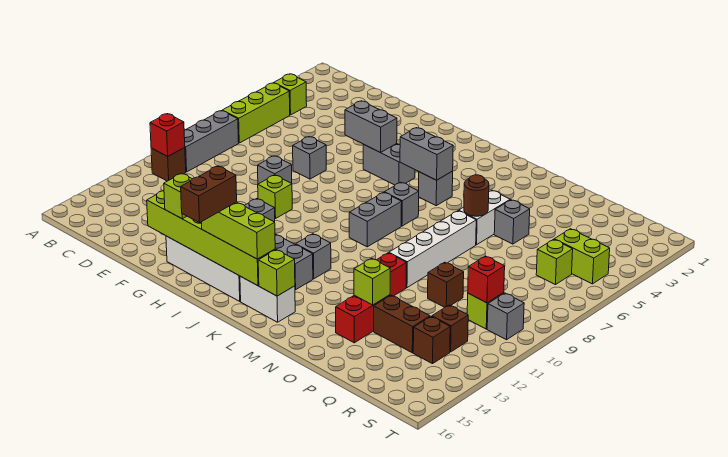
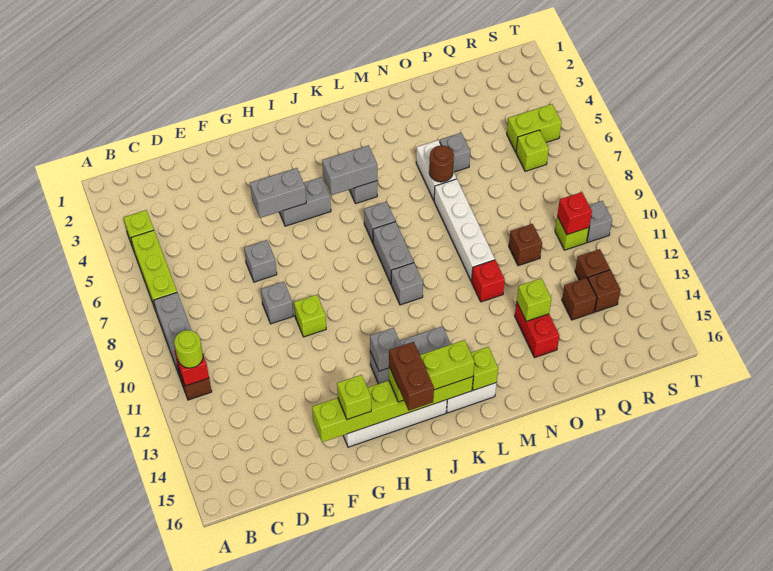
none -> lime round brick B11 level 3
grey brick K12 level 1 -> grey brick K10 level 1
brown brick P13:Q13 level 1 -> brown brick Q13 level 1

